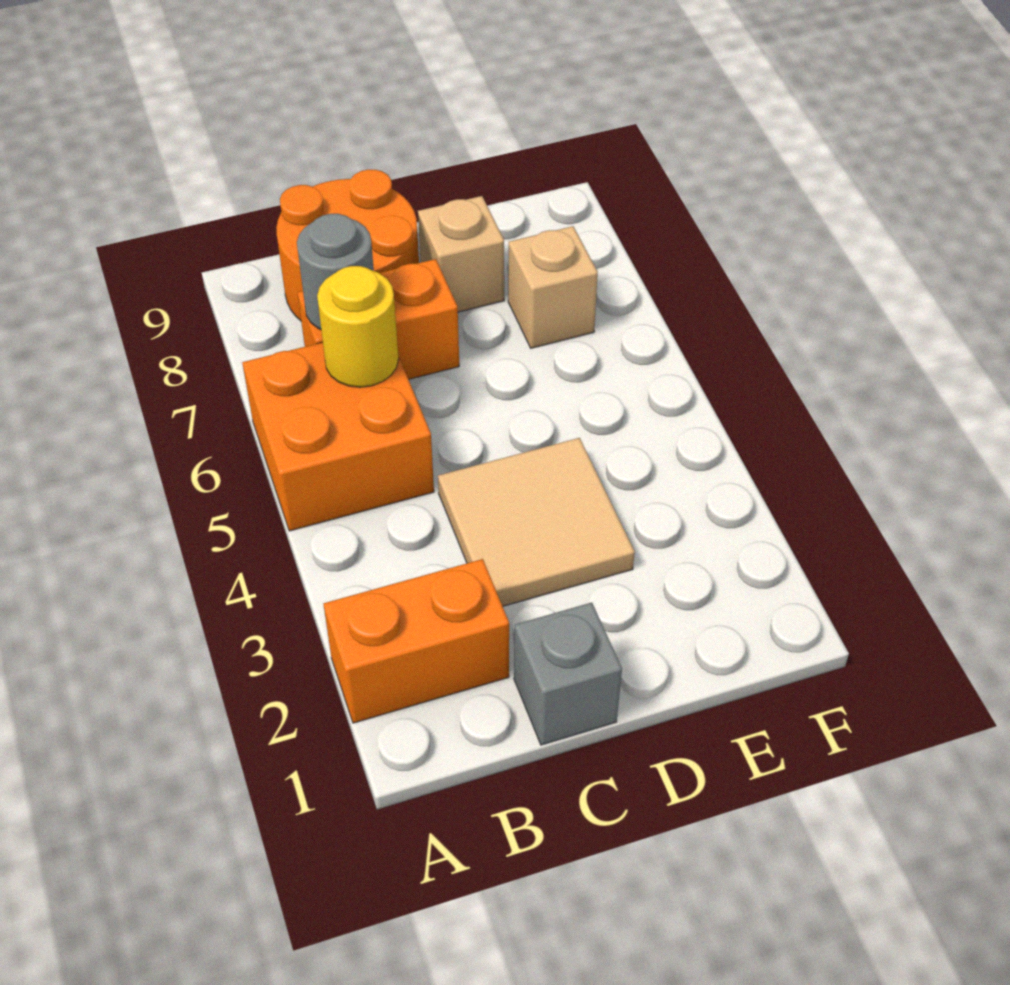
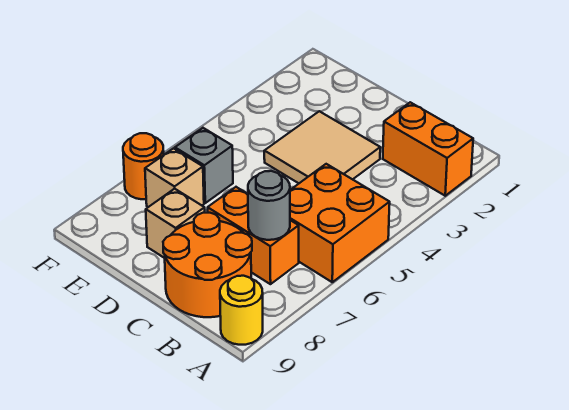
yellow round brick B6 level 2 -> yellow round brick A9 level 1
grey brick C1 level 1 -> grey brick E6 level 1
none -> orange round brick F7 level 1

